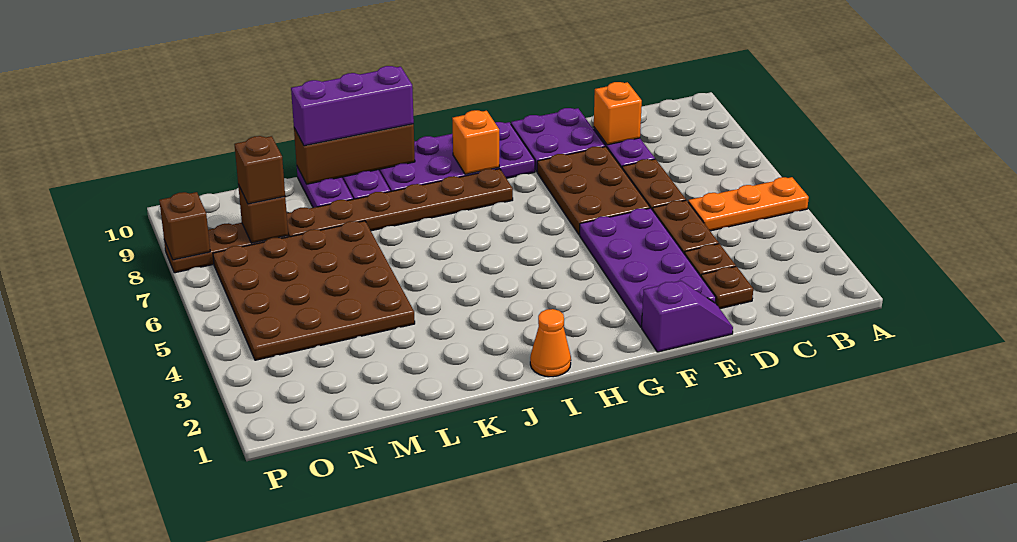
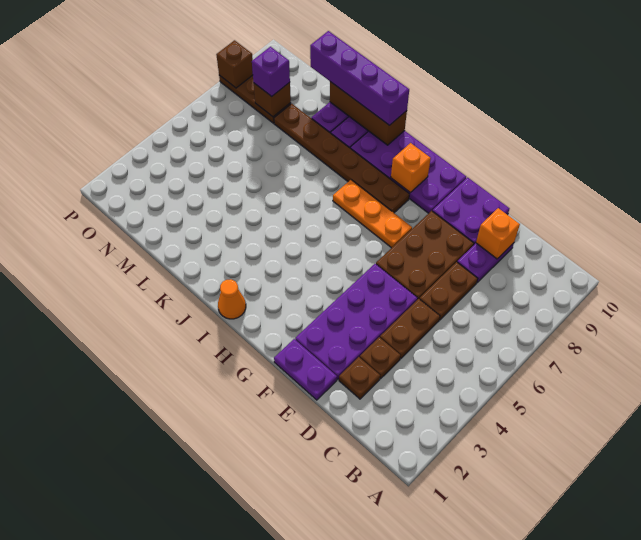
orange plate A5:C5 level 1 -> orange plate G7:I7 level 1
purple slope E1:F1 level 1 top F -> purple plate E1:F1 level 1
purple brick J10:L10 level 3 -> purple brick J10:M10 level 3
brown plate L4:O7 level 1 -> none
brown brick N8 level 3 -> purple brick N8 level 3

